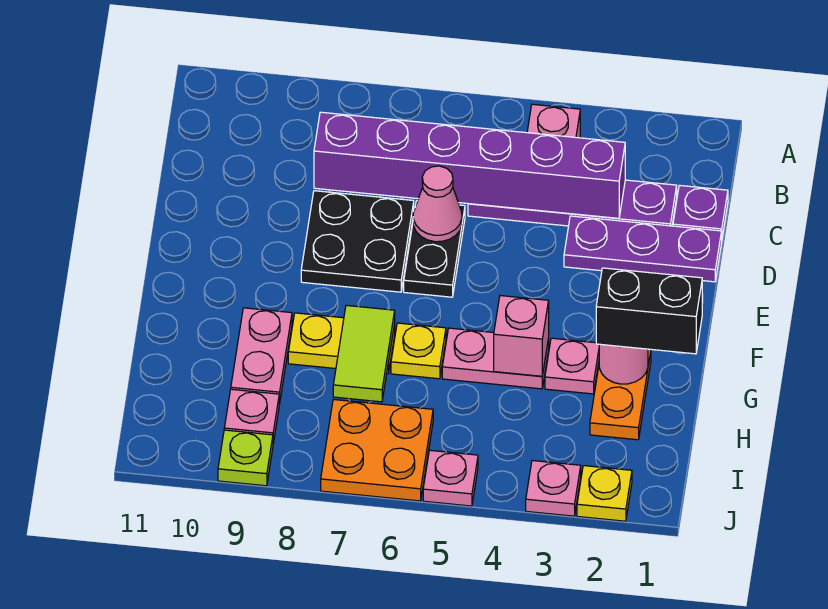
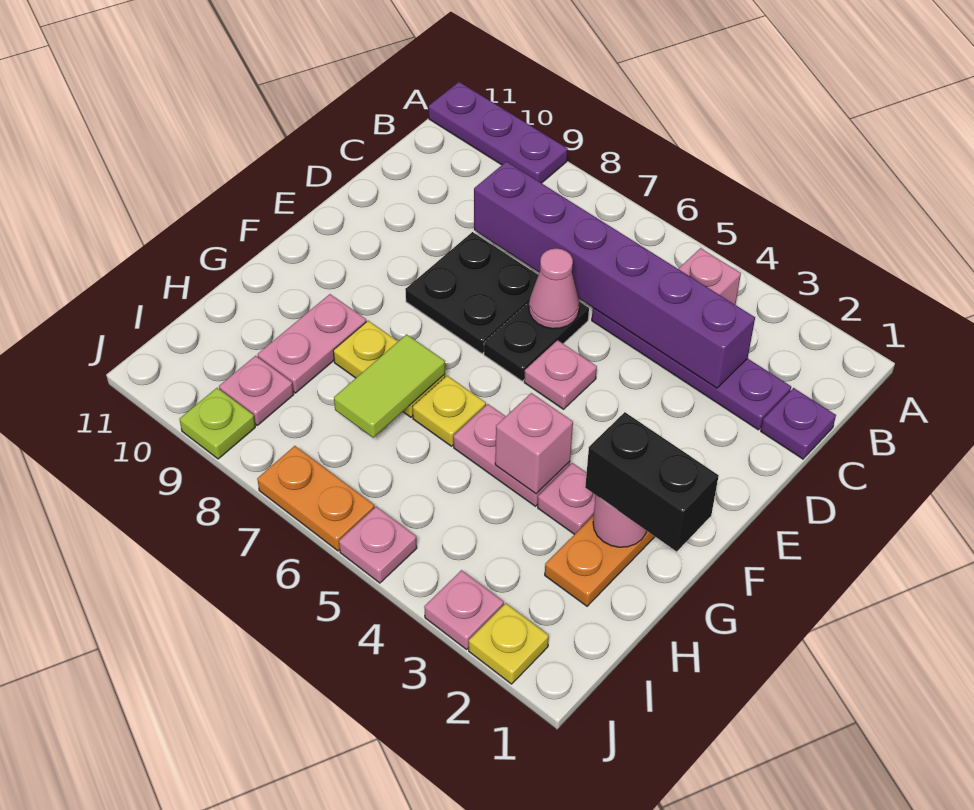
purple plate D1:D3 level 1 -> purple plate A9:A11 level 1
none -> pink plate E5 level 1
orange plate I6:J7 level 1 -> orange plate J6:J7 level 1

